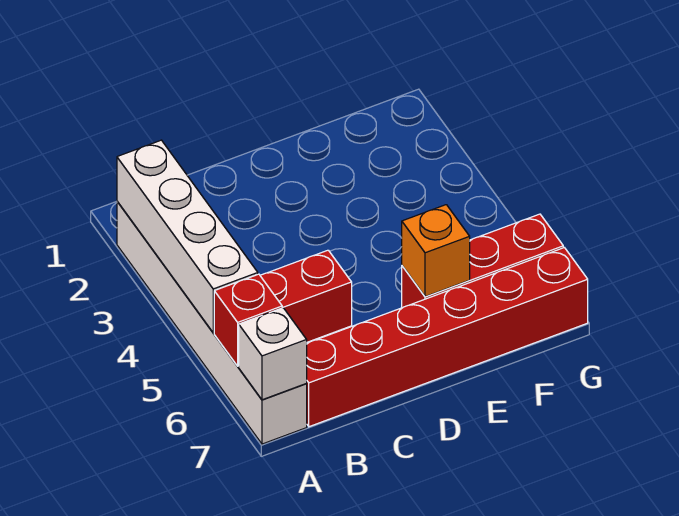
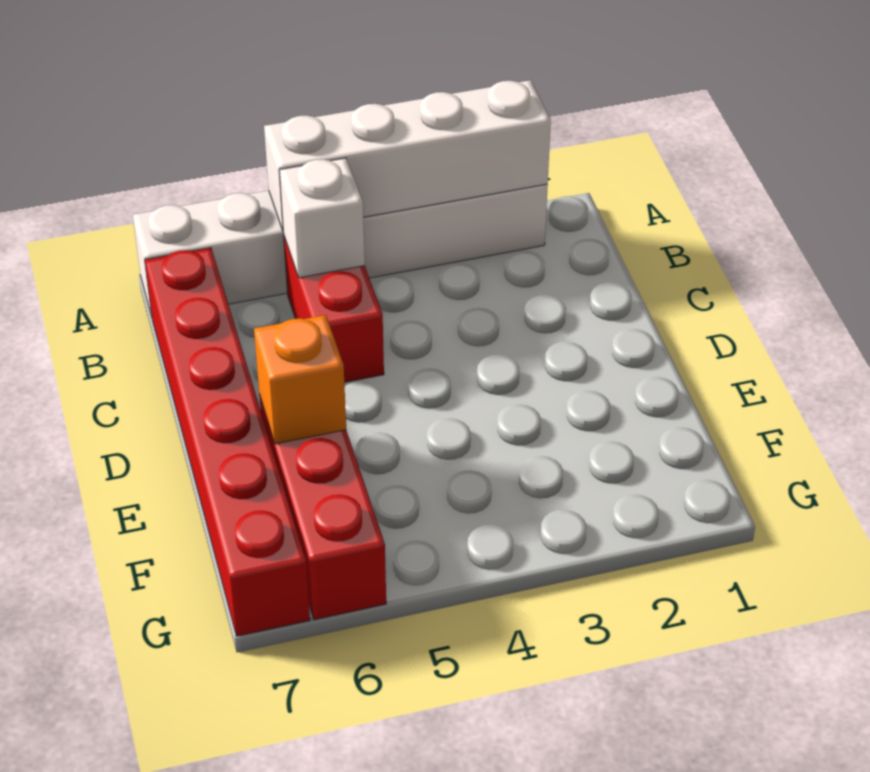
red brick A6 level 2 -> none
white brick A7 level 2 -> white brick B5 level 2

